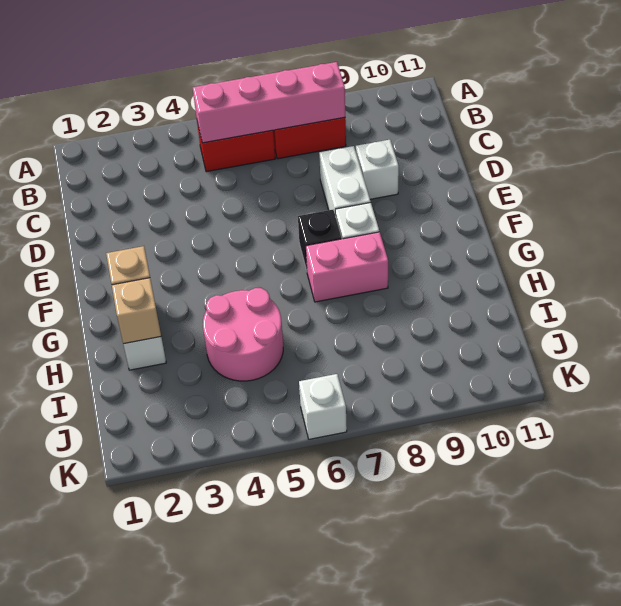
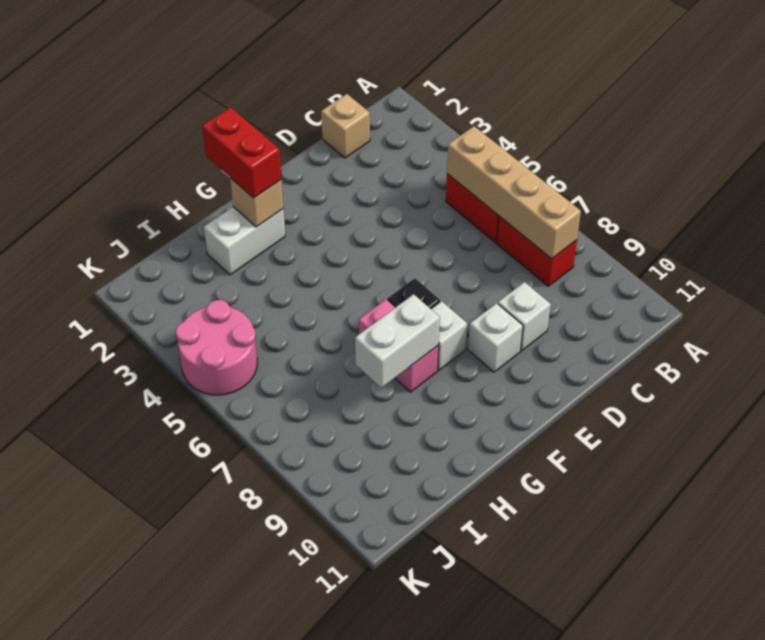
pink brick B5:B8 level 2 -> tan brick B5:B8 level 2
white brick D8:E8 level 1 -> white brick G8:H8 level 2
none -> red brick G1:G2 level 3
tan brick H2 level 2 -> tan brick C1 level 1
pink round brick H4:I5 level 1 -> pink round brick J4:K5 level 1
white brick K6 level 1 -> white brick E9 level 1

